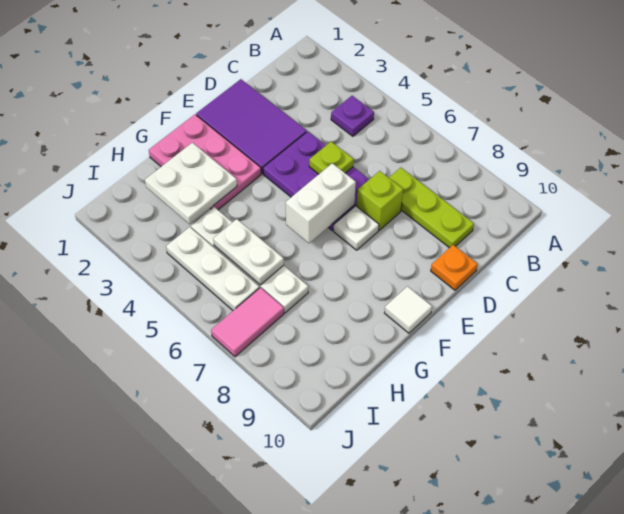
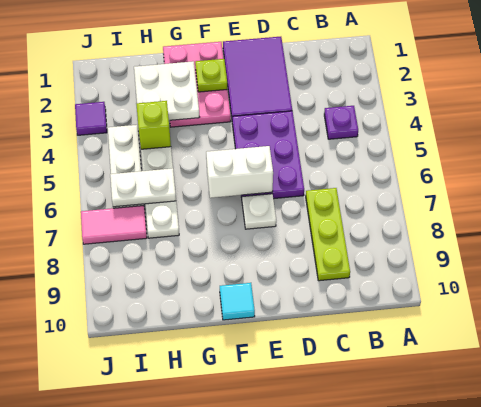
lime plate D5 level 2 -> lime plate F2 level 2
lime brick D7 level 1 -> lime brick H4 level 2
orange plate D10 level 1 -> none
white tile F10 level 1 -> cyan tile F10 level 1
white plate H5:H6 level 2 -> white plate H6:I6 level 2
none -> purple tile J3 level 1

